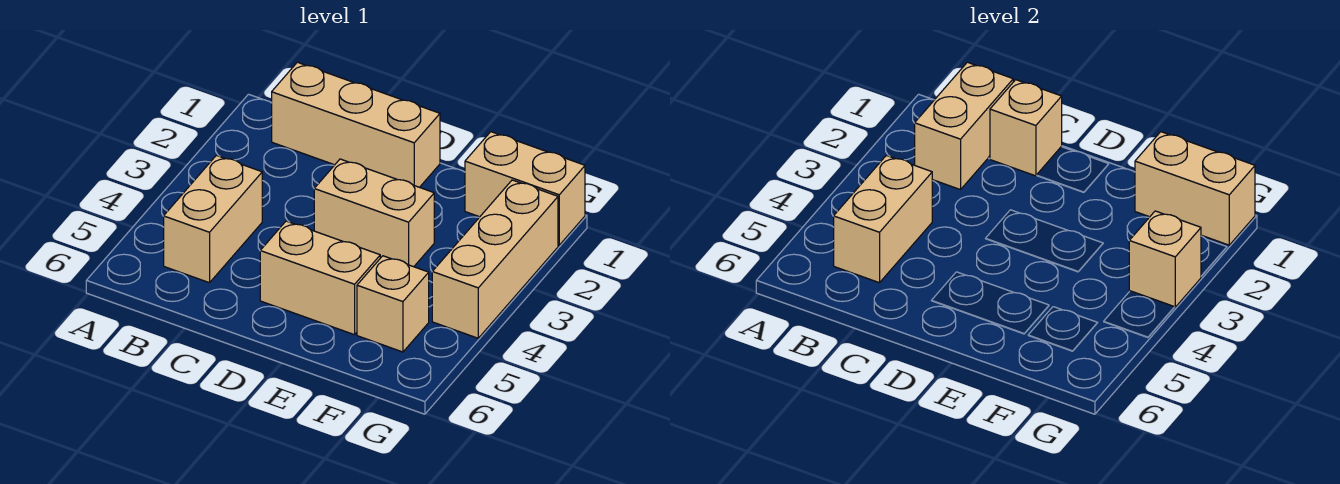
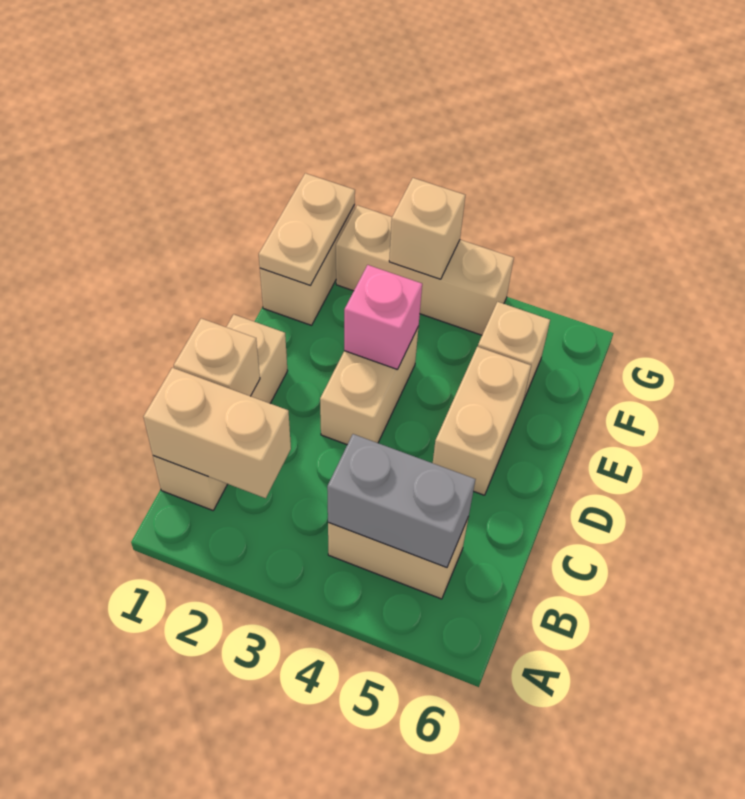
tan brick B4:B5 level 2 -> grey brick B4:B5 level 2
none -> pink brick E3 level 2
tan brick F1:G1 level 2 -> tan plate F1:G1 level 2

